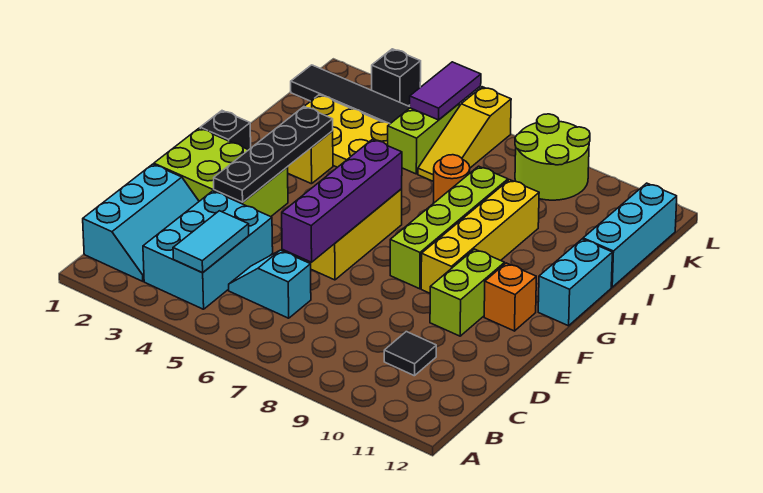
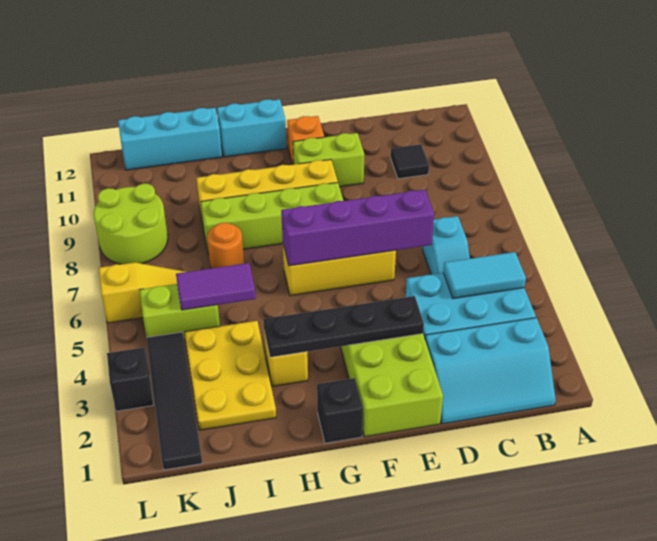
cyan slope B1:D2 level 1 top 1 -> cyan slope B1:D2 level 1 top 2
purple tile K5:L5 level 2 -> purple tile I5:J5 level 2

